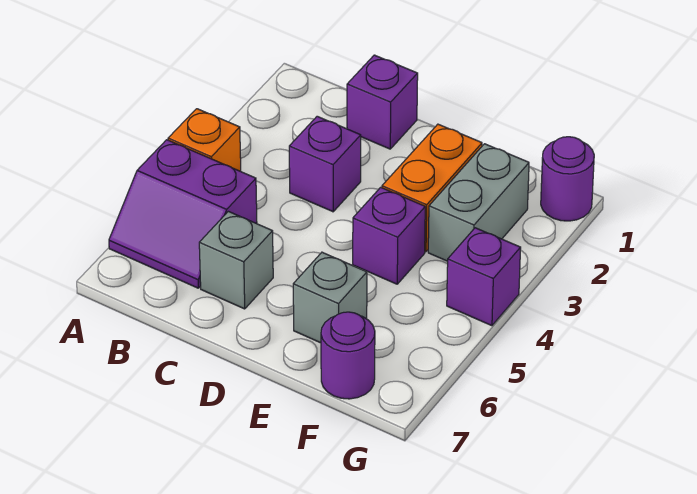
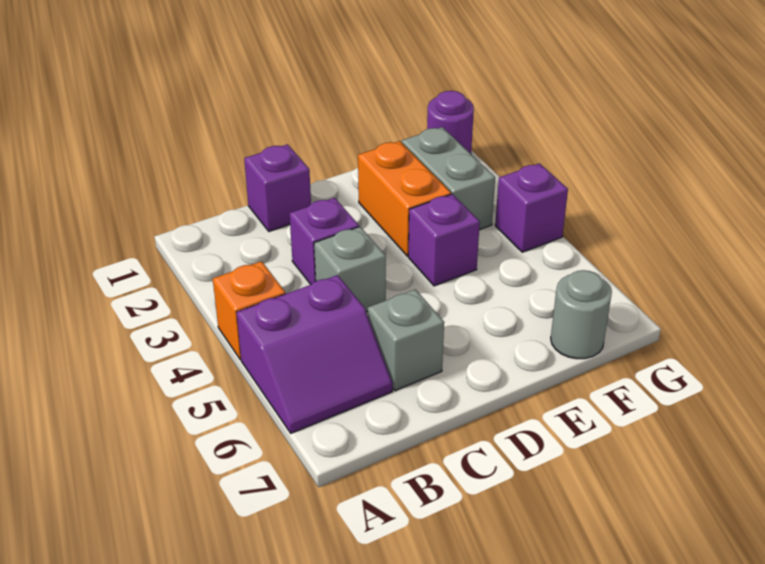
grey brick E6 level 1 -> grey brick C4 level 1
purple round brick F7 level 1 -> grey round brick F7 level 1

